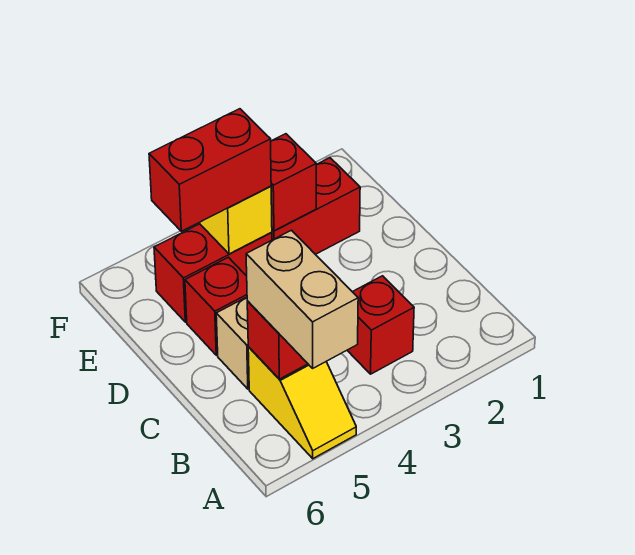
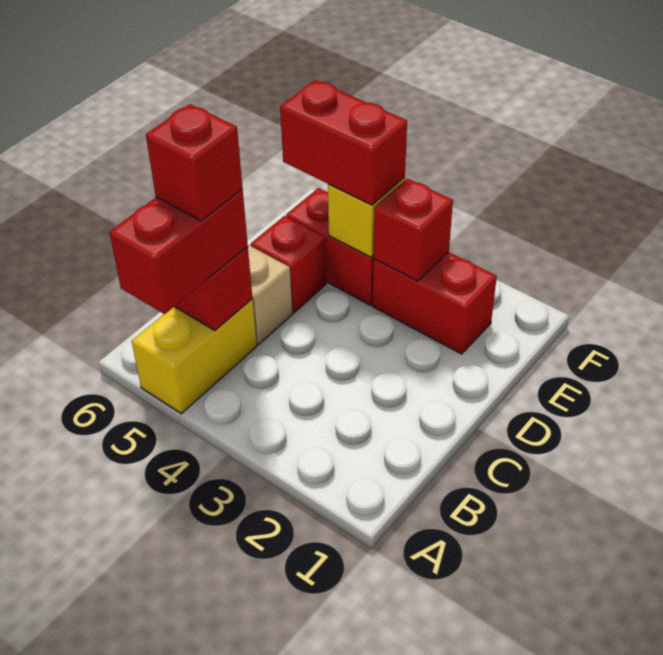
yellow slope A5:B5 level 1 top B -> yellow brick A5:B5 level 1
tan brick A5:B5 level 3 -> red brick A5:B5 level 3
red brick B3 level 1 -> red brick B5 level 4

